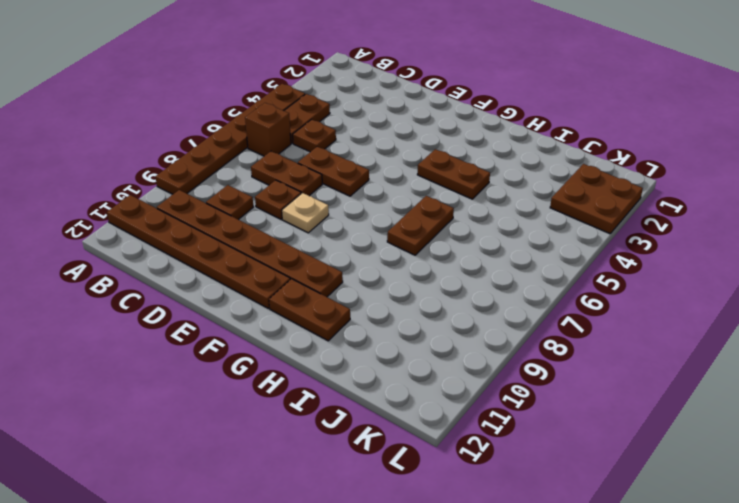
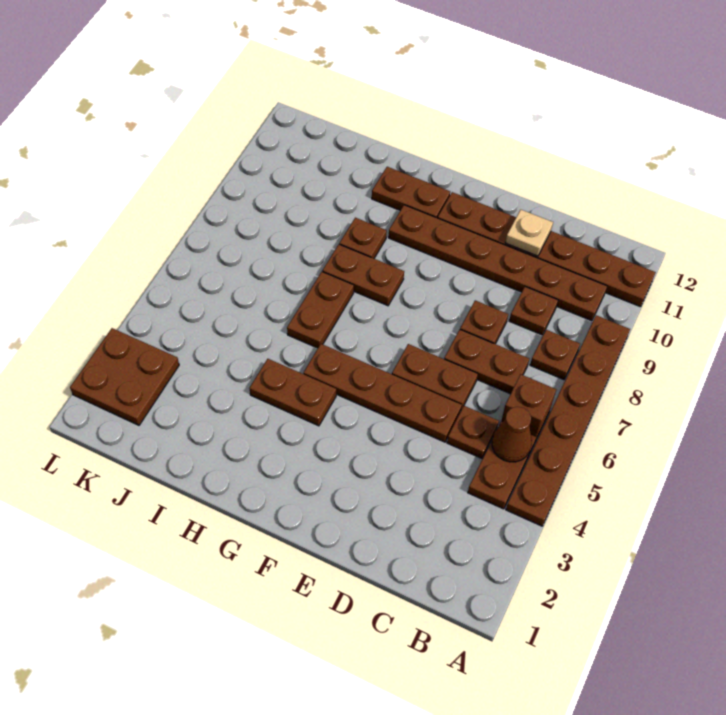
none -> brown cone B5 level 2
none -> brown plate B8 level 1
none -> brown plate D5:G5 level 1
tan plate E8 level 1 -> tan plate D11 level 2
none -> brown plate G8:H8 level 1
none -> brown plate H9 level 1

